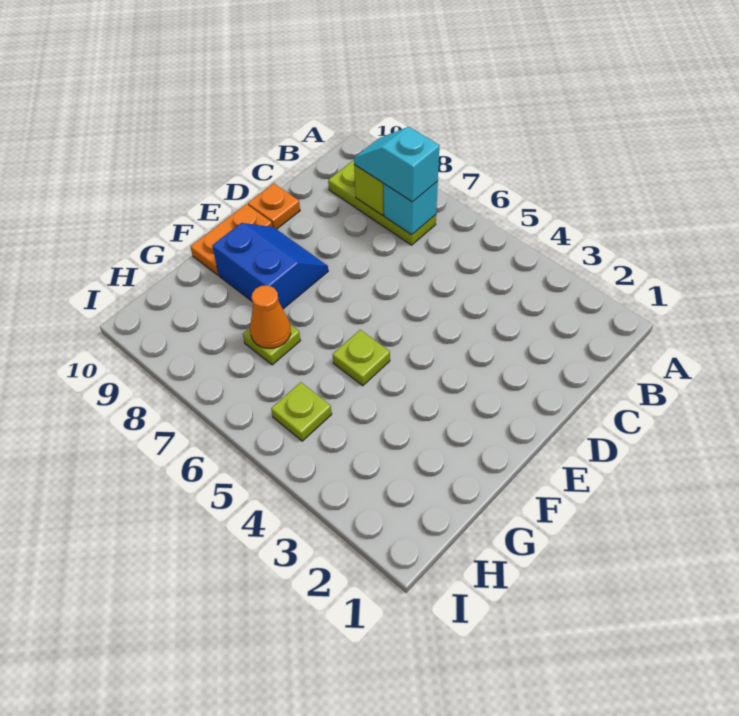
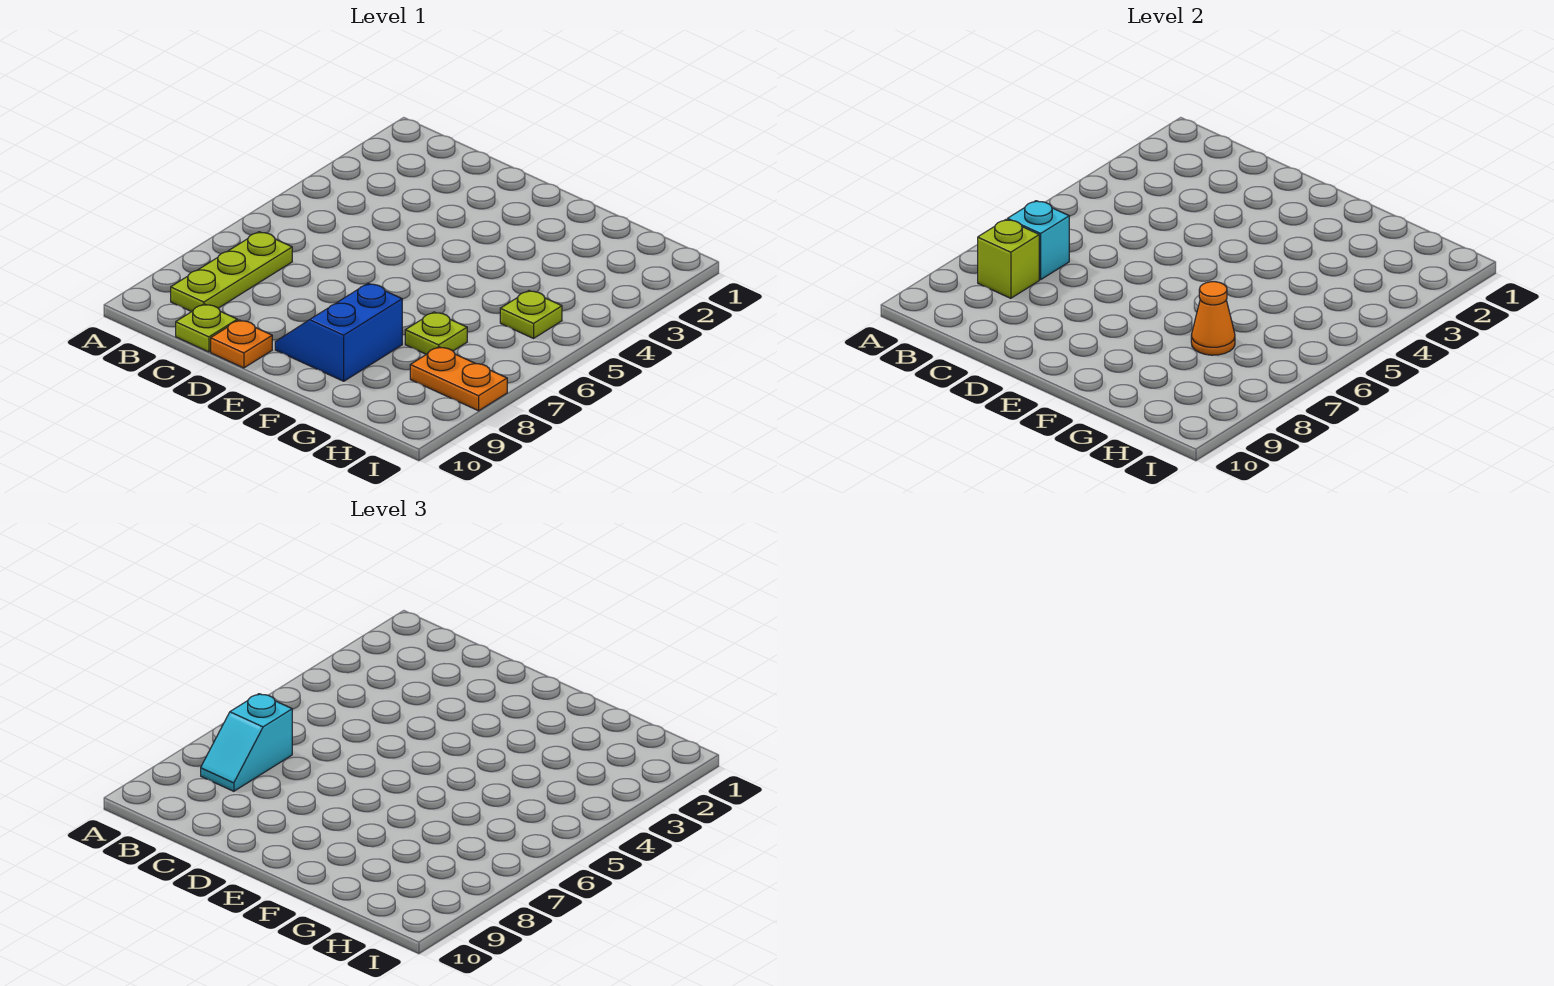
orange plate E10:F10 level 1 -> orange plate H8:I8 level 1
lime plate F5 level 1 -> lime plate C10 level 1

